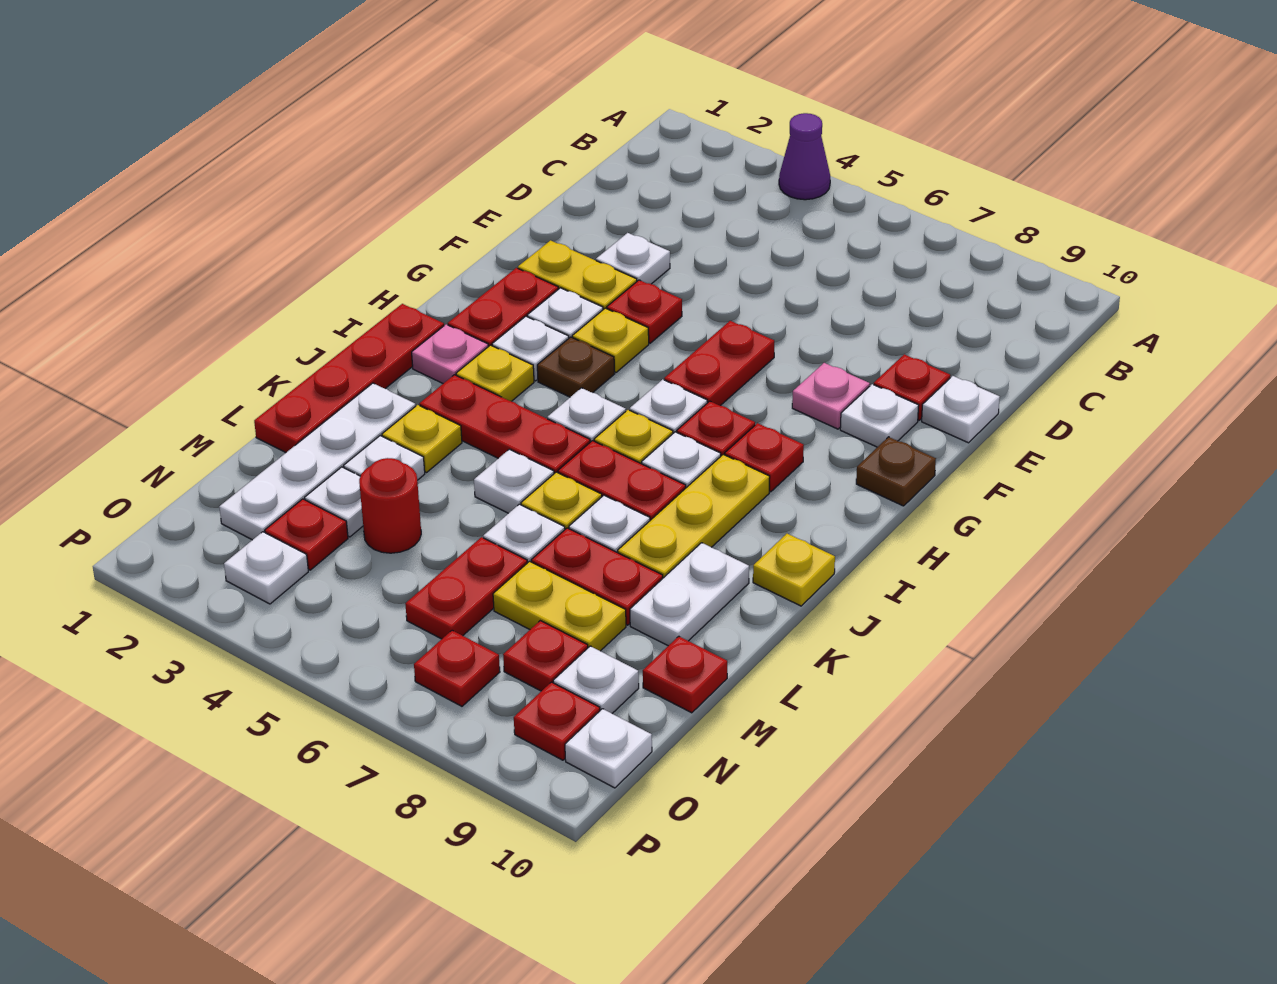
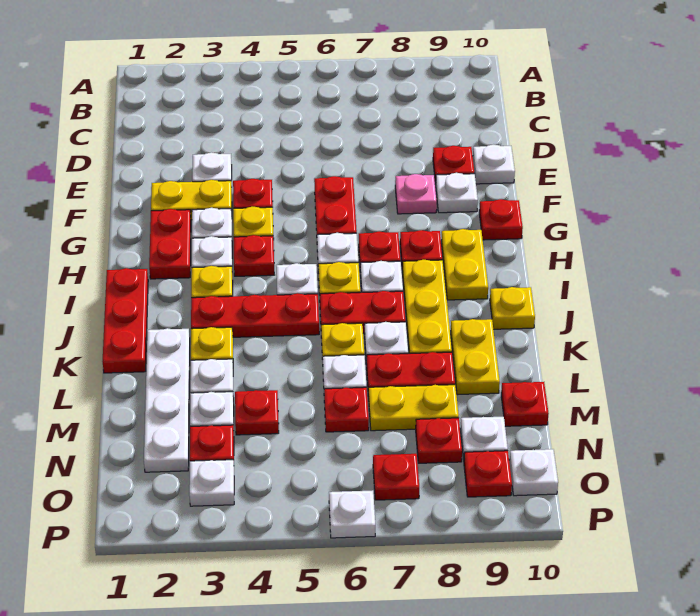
purple cone A4 level 1 -> none
brown plate G10 level 1 -> red plate G10 level 1
brown plate H4 level 1 -> red plate H4 level 1
none -> yellow plate H9:I9 level 1
red plate I1:L1 level 1 -> red plate I1:K1 level 1
pink plate I2 level 1 -> none
white plate K5 level 1 -> white plate P6 level 1
white plate K9:L9 level 1 -> yellow plate K9:L9 level 1
red round brick M4 level 1 -> red plate M4 level 1
red plate M6:N6 level 1 -> red plate M6 level 1

